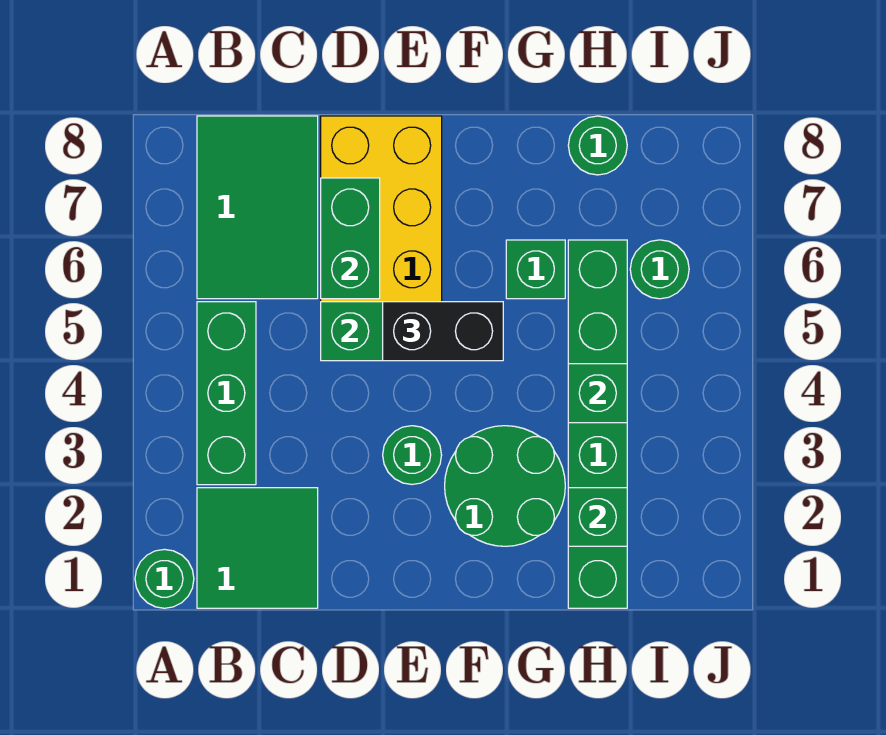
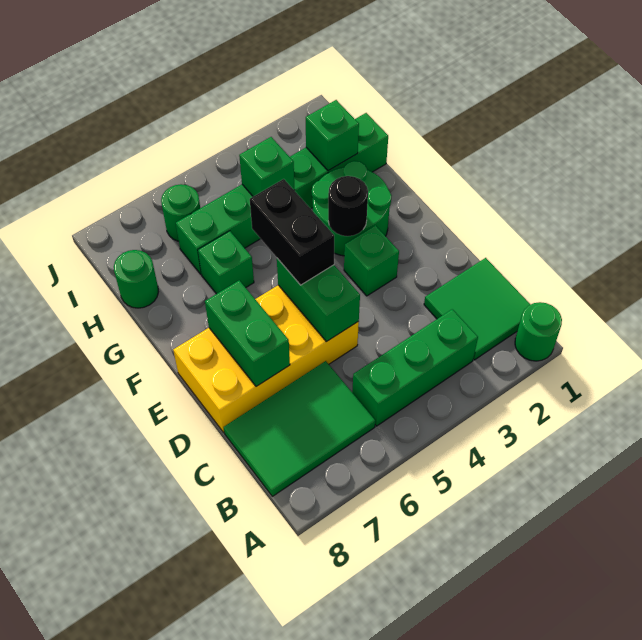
green brick D6:D7 level 2 -> green brick D7:E7 level 2
green round brick E3 level 1 -> green brick E3 level 1
none -> black round brick F3 level 2

